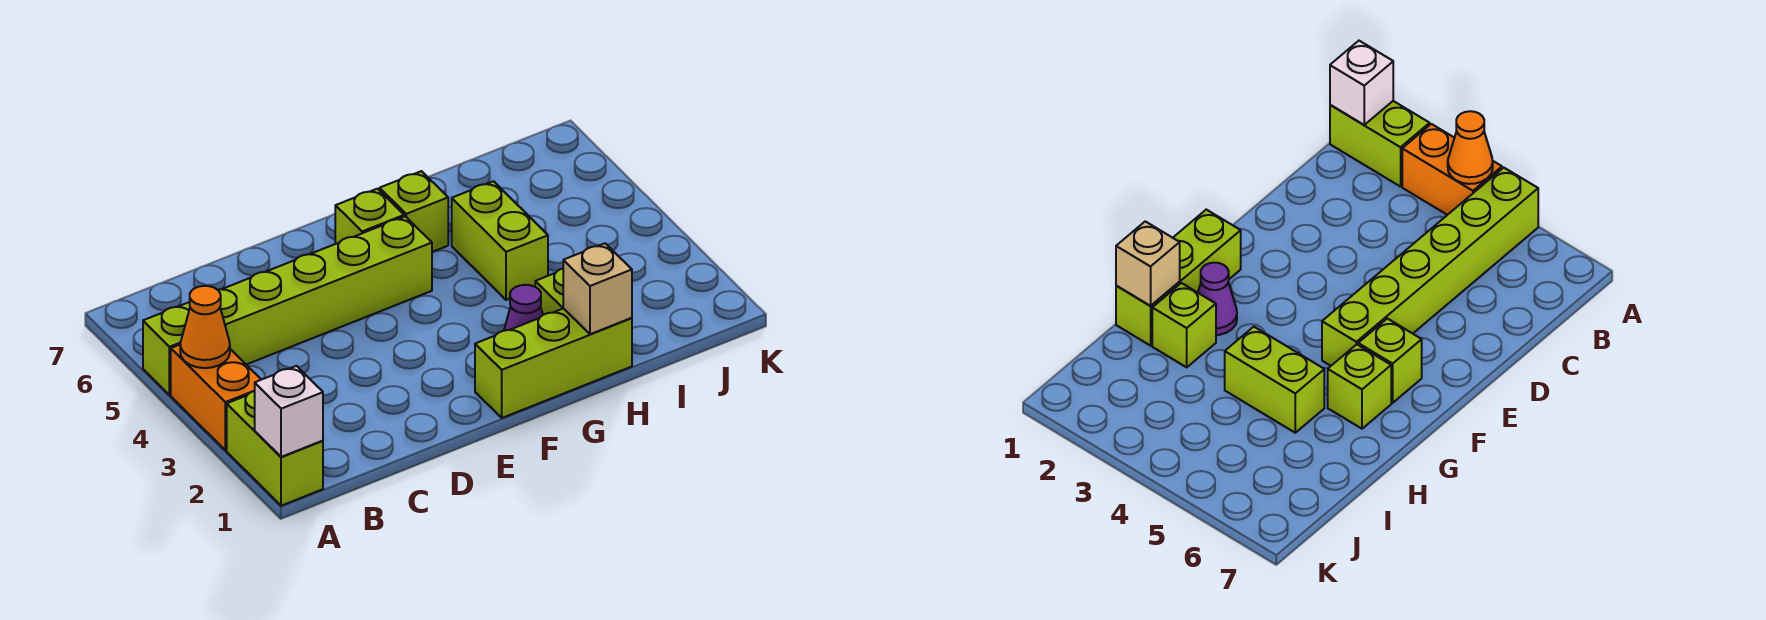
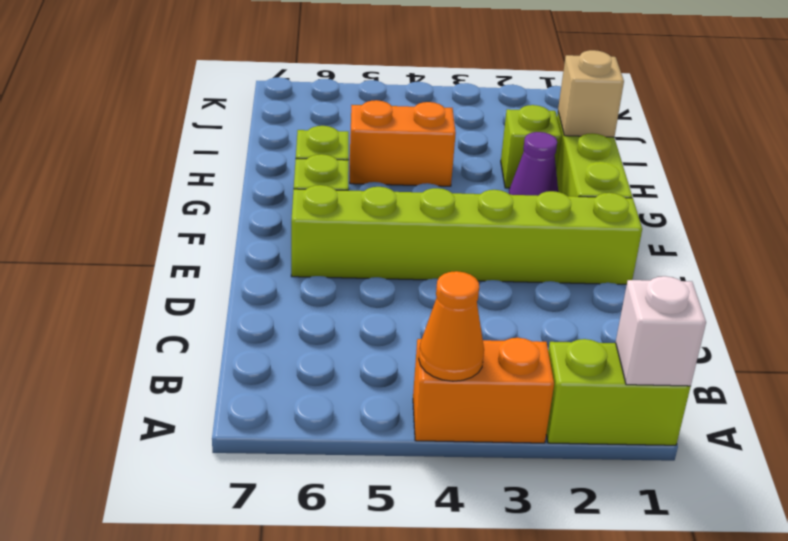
lime brick A5:F5 level 1 -> lime brick E1:E6 level 1
lime brick H4:H5 level 1 -> orange brick H4:H5 level 1

